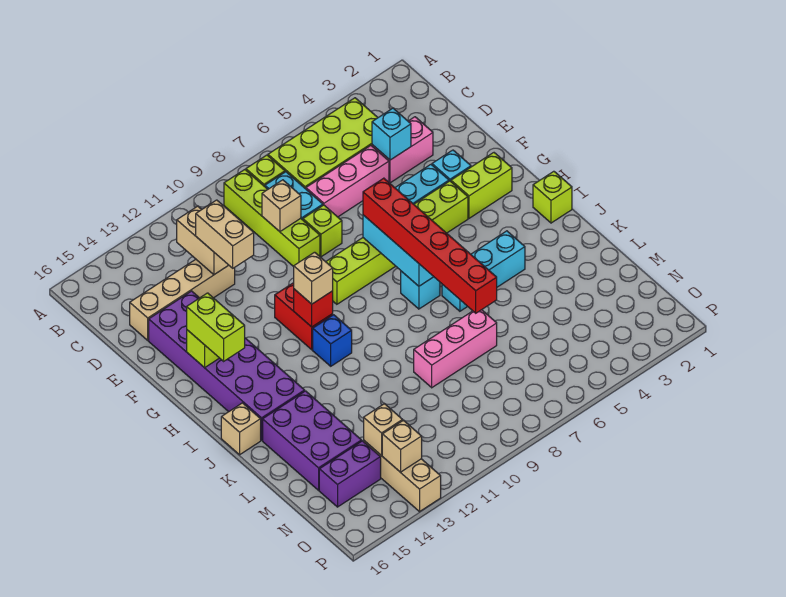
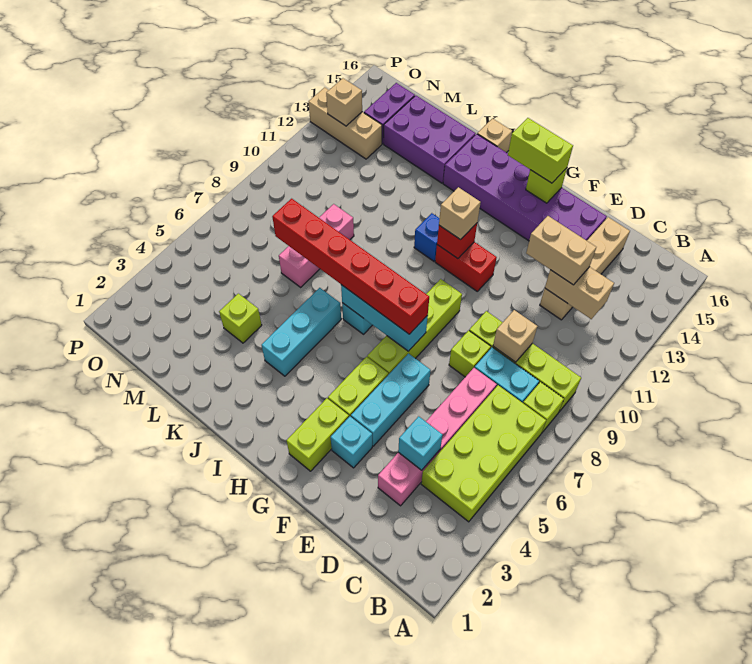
lime brick I1 level 1 -> lime brick L4 level 1
tan brick N13 level 2 -> none

